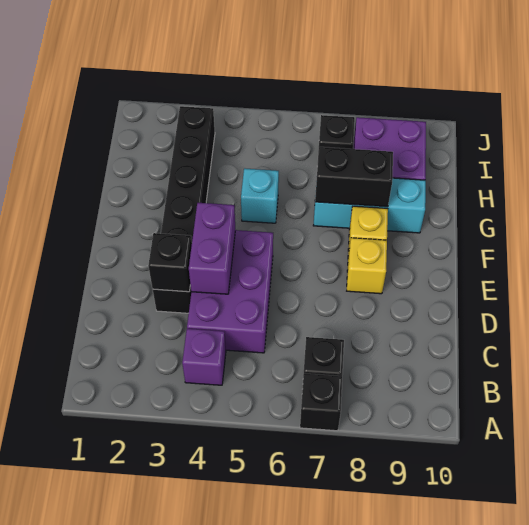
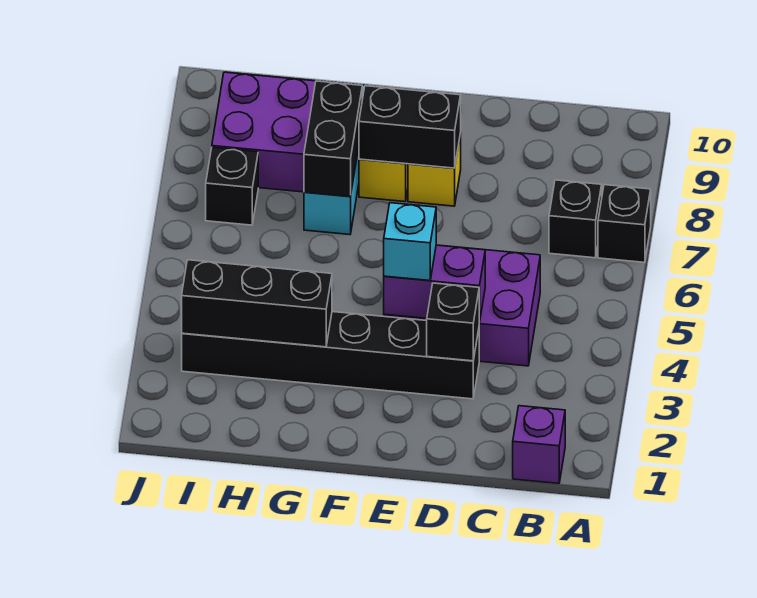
purple brick B4 level 1 -> purple brick B1 level 1
none -> black brick E8:F8 level 2
none -> black brick G3:I3 level 2
cyan brick G5 level 1 -> cyan brick E4 level 3

